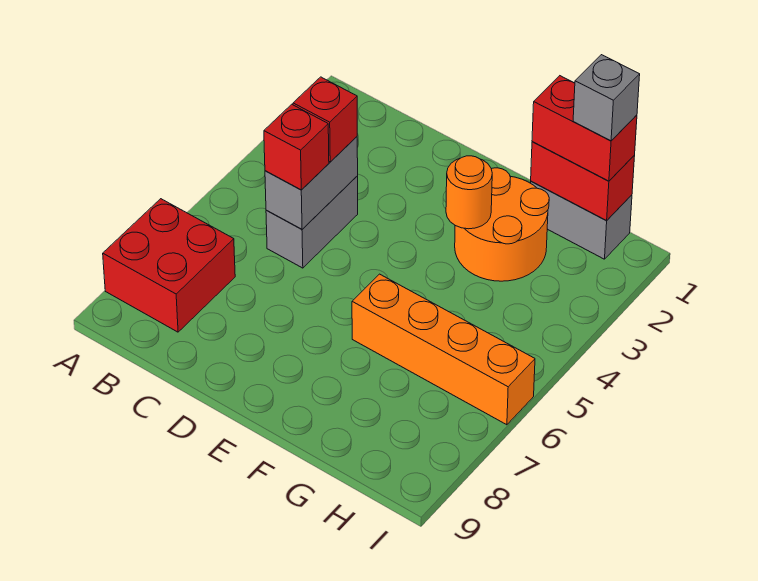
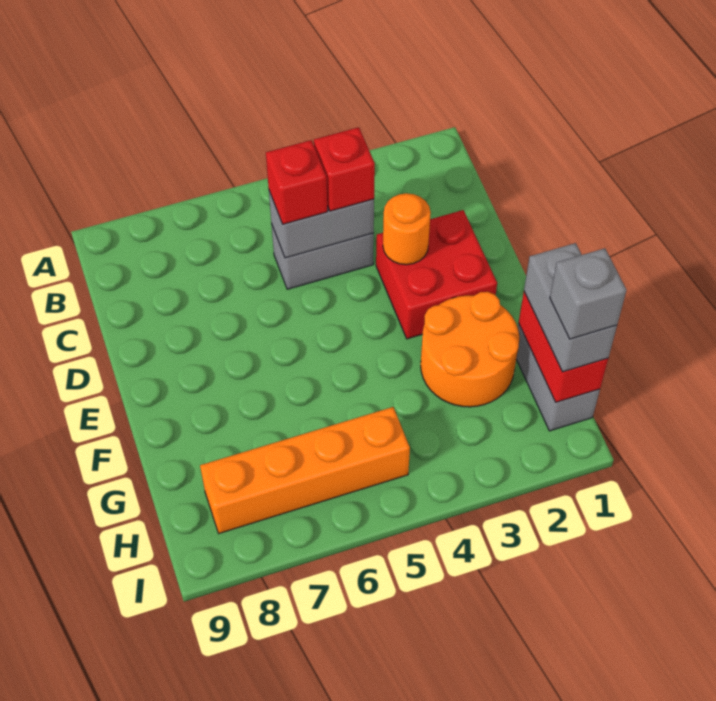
red brick A7:B8 level 1 -> red brick D2:E3 level 1
orange round brick F3 level 2 -> orange round brick D3 level 2
orange brick F6:I6 level 1 -> orange brick H5:H8 level 1
red brick G1:H1 level 3 -> grey brick G1:H1 level 3

